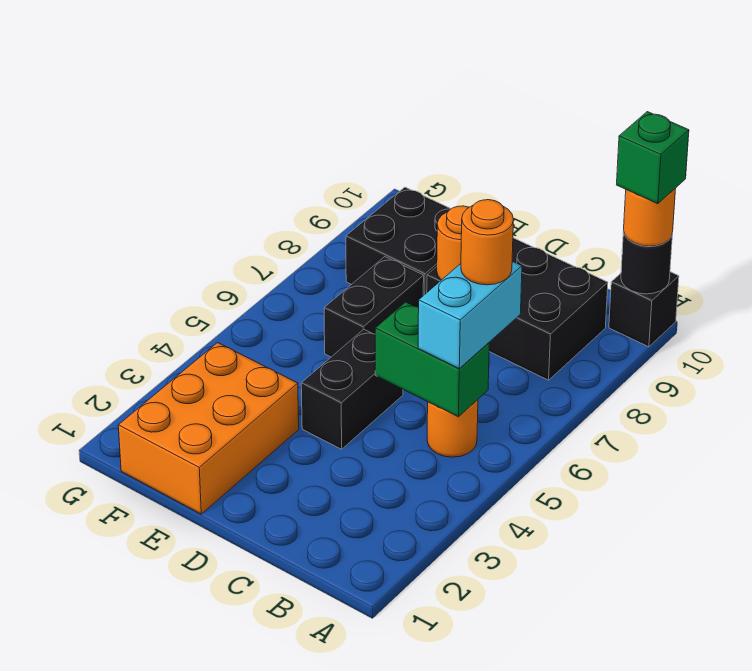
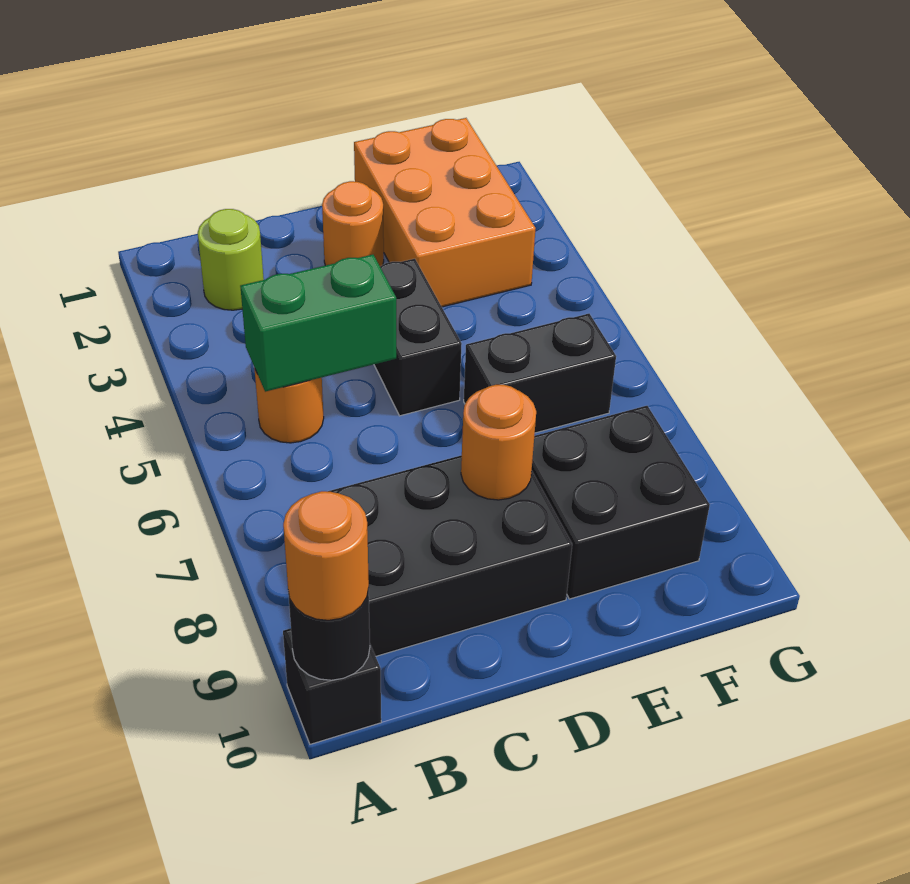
green brick A10 level 4 -> none
none -> lime round brick B2 level 1
cyan brick B5:B6 level 3 -> none
orange round brick B6 level 4 -> orange round brick D2 level 1
black brick E6:E7 level 1 -> black brick E6:F6 level 1

